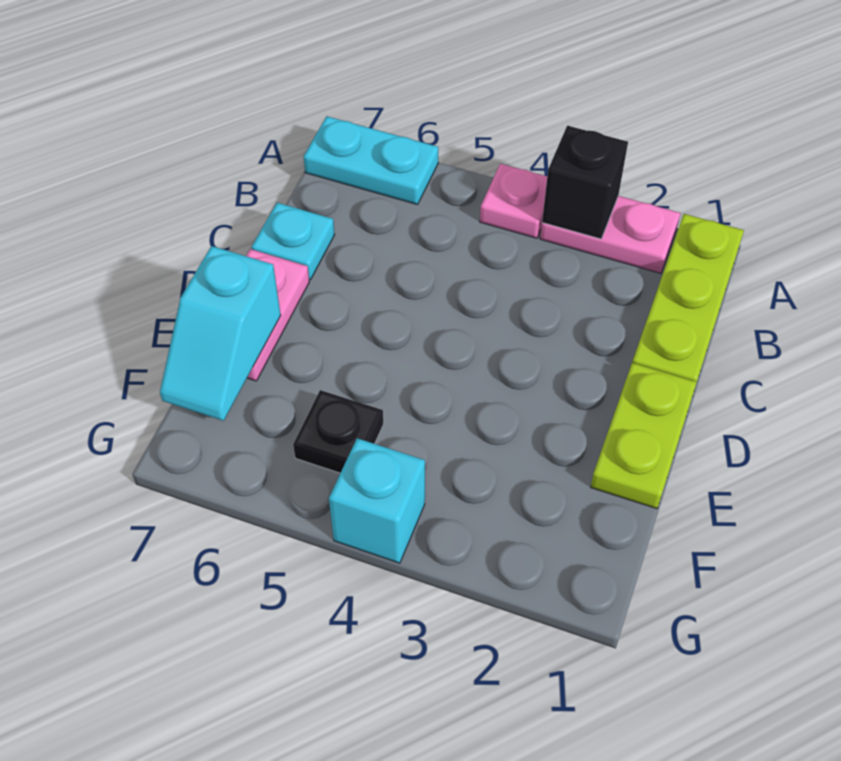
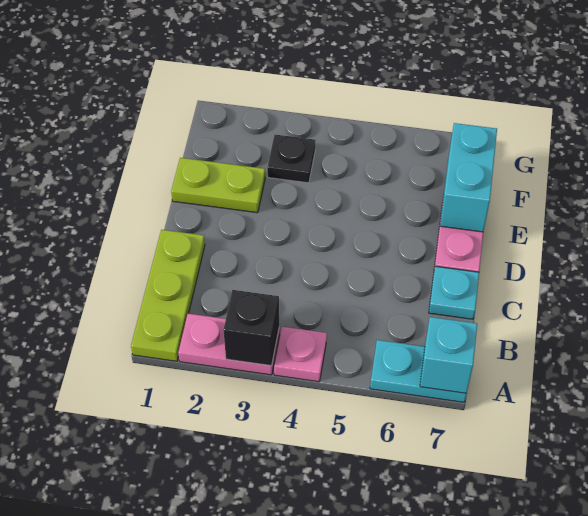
lime plate D1:E1 level 1 -> lime plate E1:E2 level 1
cyan slope E7:F7 level 2 top E -> cyan brick E7:F7 level 2
black plate F5 level 1 -> black plate F3 level 1
cyan brick G4 level 1 -> cyan brick A7 level 2

